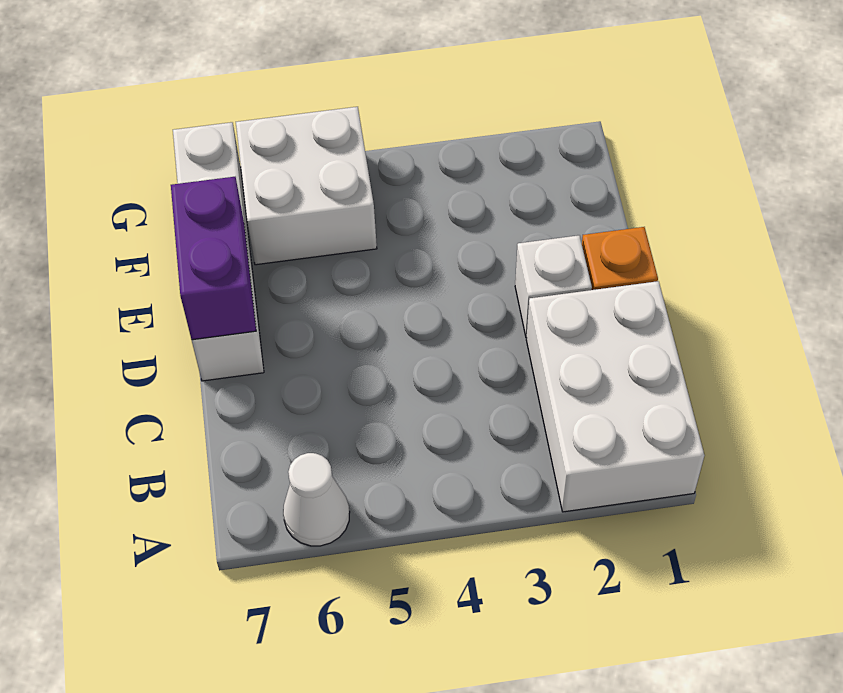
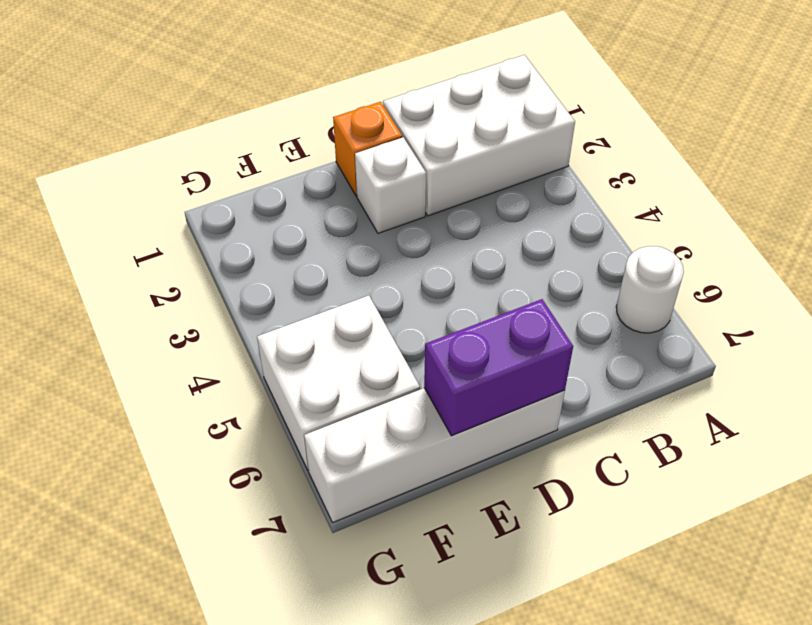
white cone A6 level 1 -> white round brick A6 level 1

